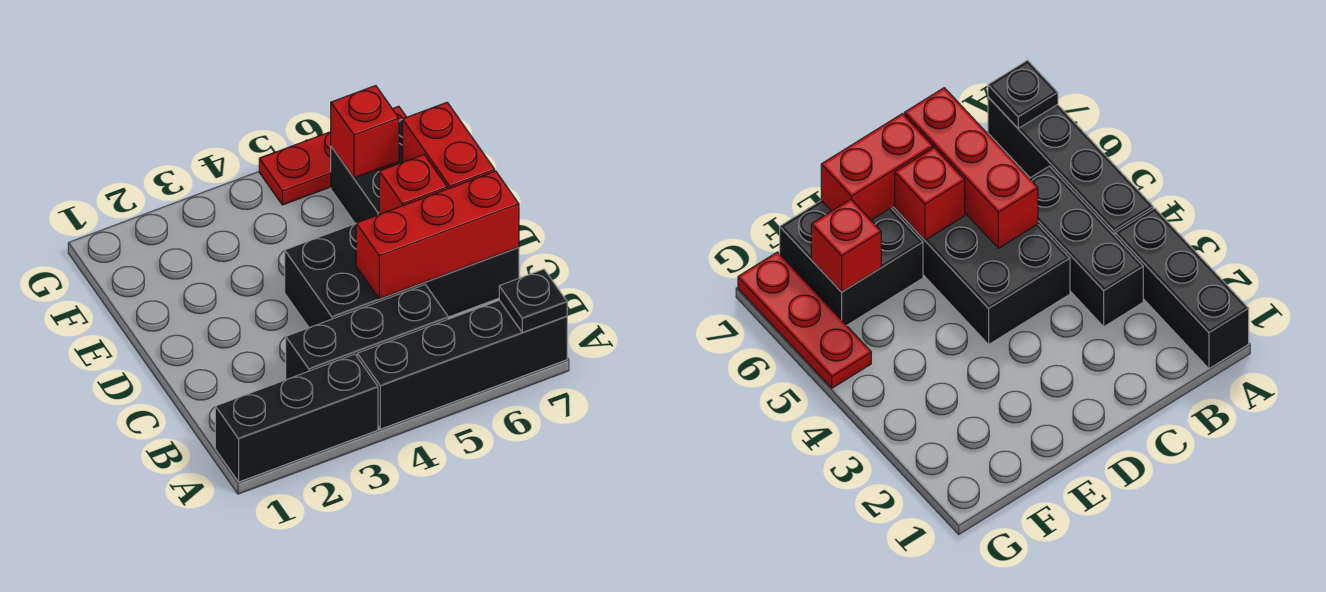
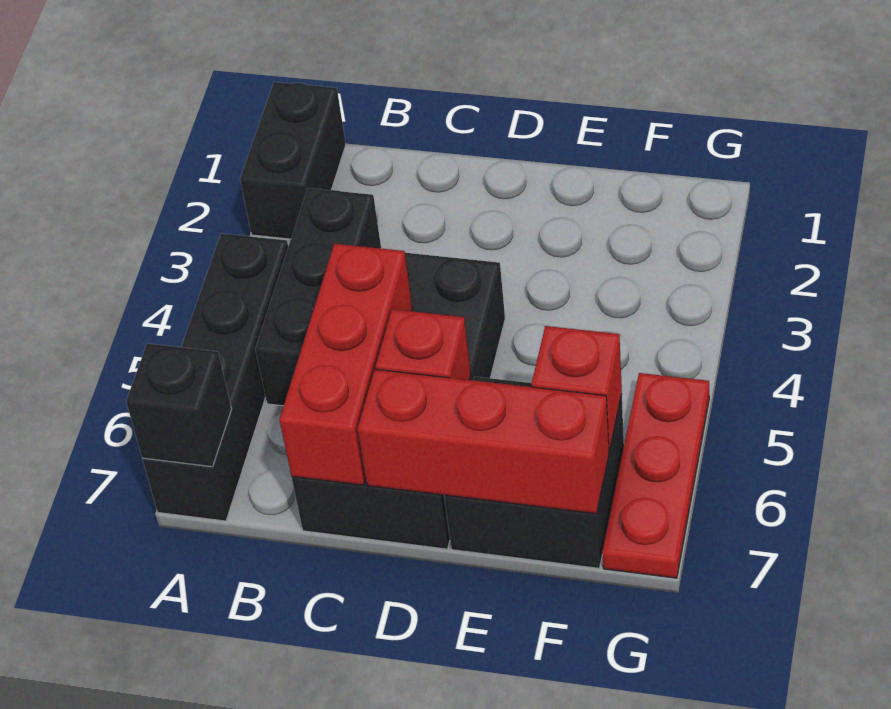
black brick A1:A3 level 1 -> black brick A1:A2 level 1
black plate A7 level 2 -> black brick A7 level 2
red brick D7:E7 level 2 -> red brick D7:F7 level 2

